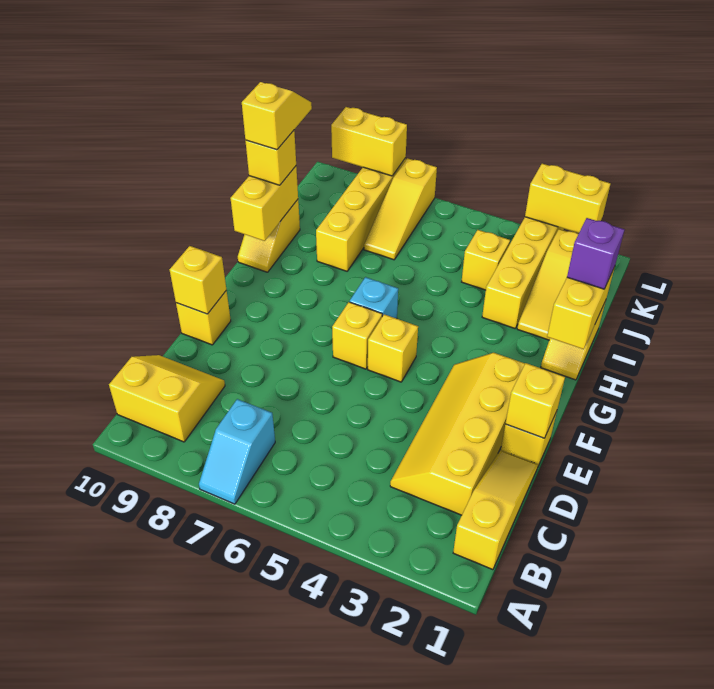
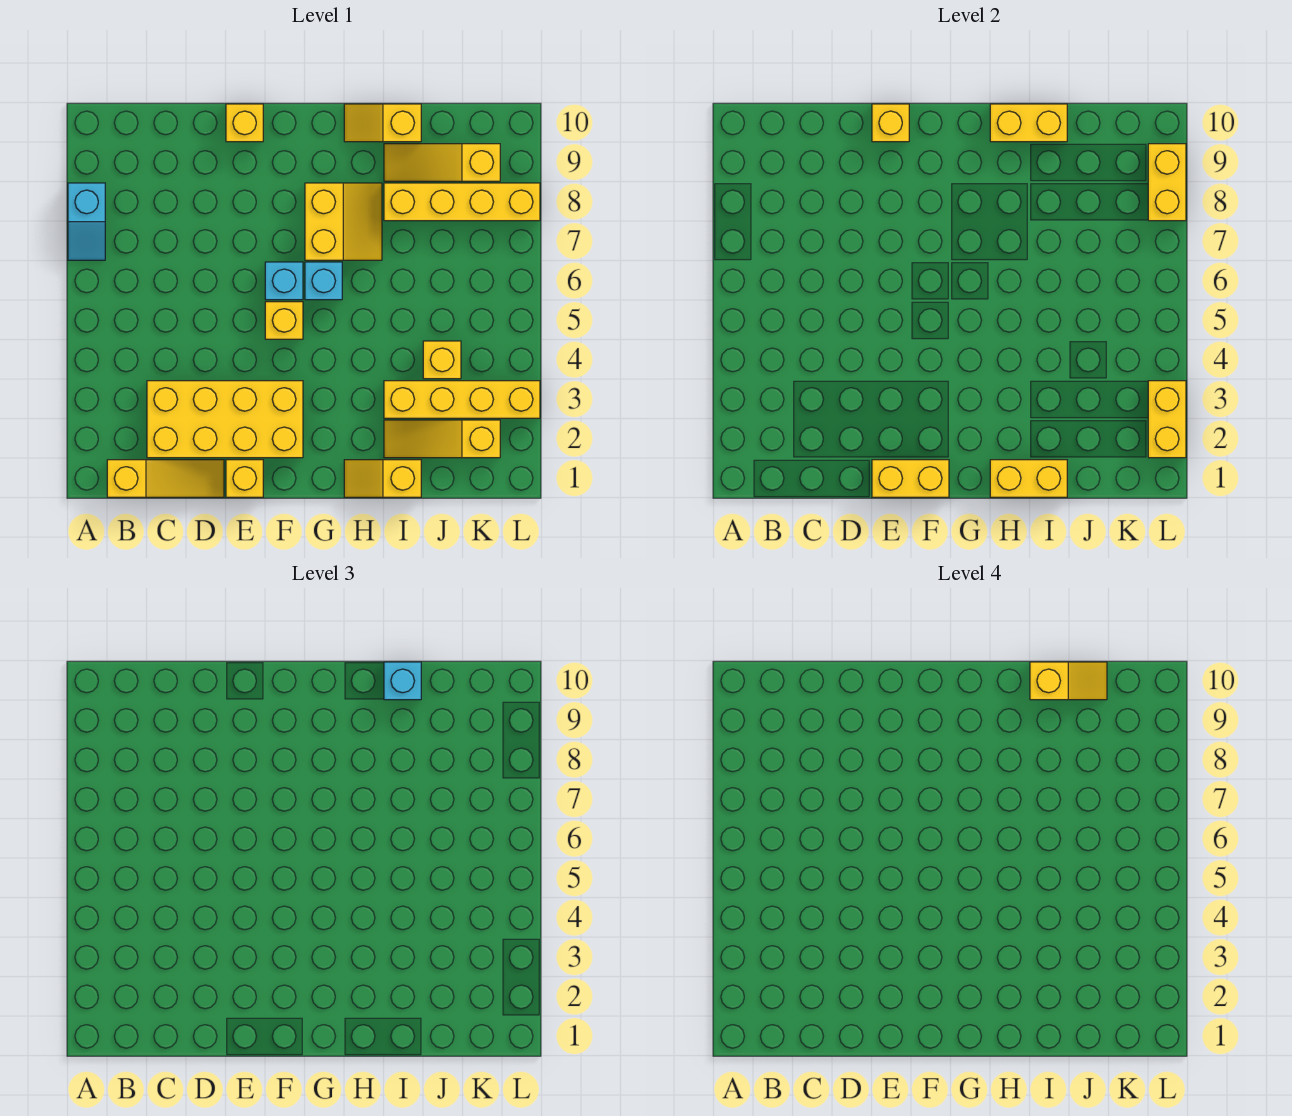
cyan slope A7:B7 level 1 top B -> cyan slope A7:A8 level 1 top 8
yellow slope B9:C10 level 1 top B -> yellow slope G7:H8 level 1 top G
yellow slope C2:F3 level 1 top 2 -> yellow brick C2:F3 level 1
yellow brick E1 level 2 -> yellow brick E1:F1 level 2
yellow brick F6 level 1 -> cyan brick F6 level 1
purple brick I1 level 3 -> none
yellow brick I10 level 3 -> cyan brick I10 level 3
yellow slope J7:L7 level 1 top L -> yellow slope I9:K9 level 1 top K

